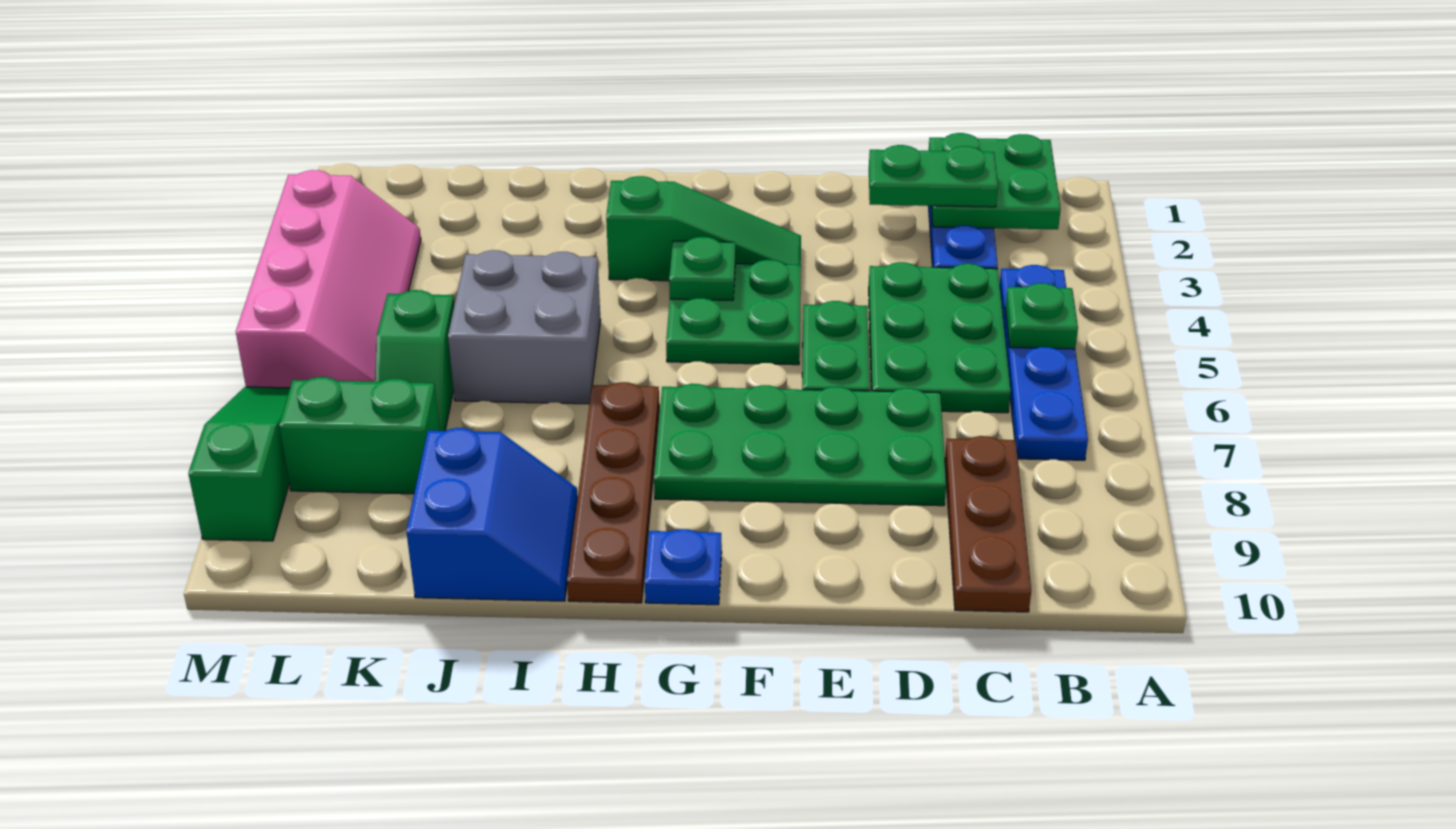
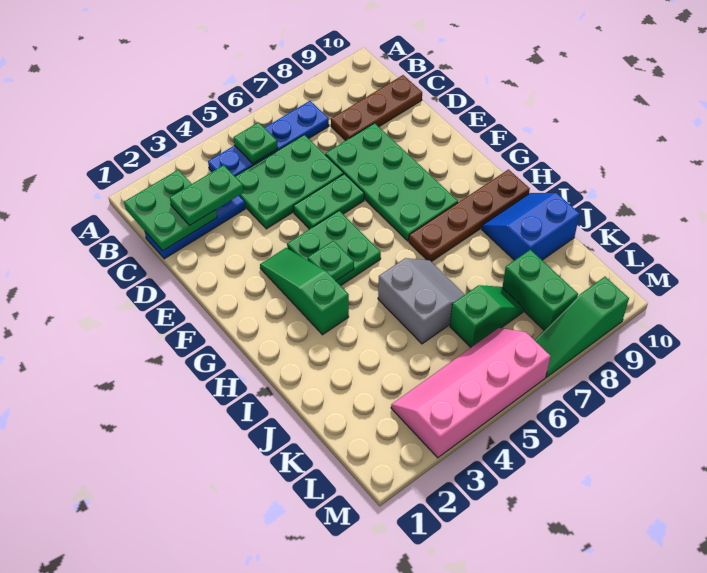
green plate C2:D2 level 3 -> green plate C2:C3 level 3
blue plate G10 level 1 -> none
grey brick I5:J6 level 1 -> grey slope I5:J6 level 1 top 5

